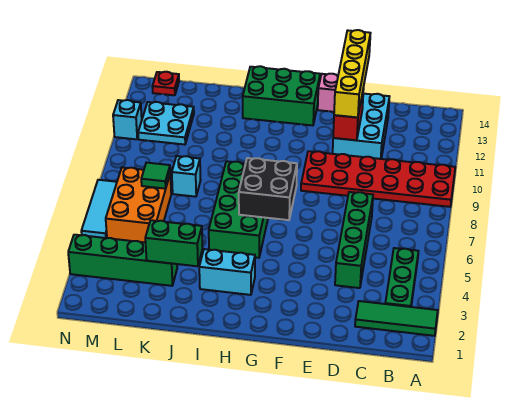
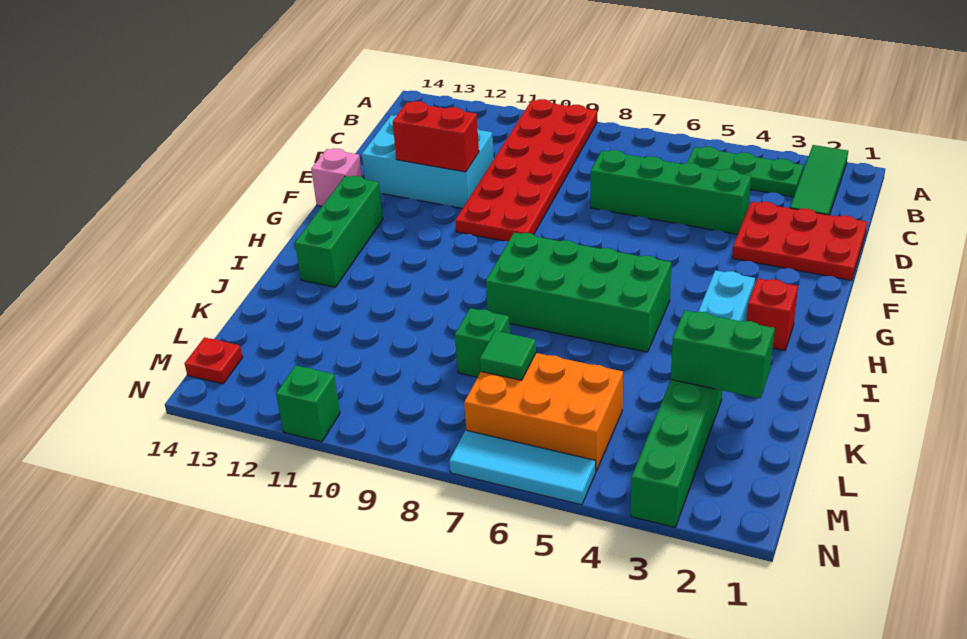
none -> red plate D1:E3 level 1
yellow brick E11:E14 level 3 -> none
black brick G6:H7 level 2 -> none
green brick G13:I14 level 1 -> green brick G13:I13 level 1
none -> red brick H2 level 1
green brick J3:K3 level 2 -> green brick K2:K3 level 2
cyan brick K8 level 1 -> green brick K8 level 1
cyan plate L11:M12 level 1 -> none
cyan brick N11 level 1 -> green brick N11 level 1

